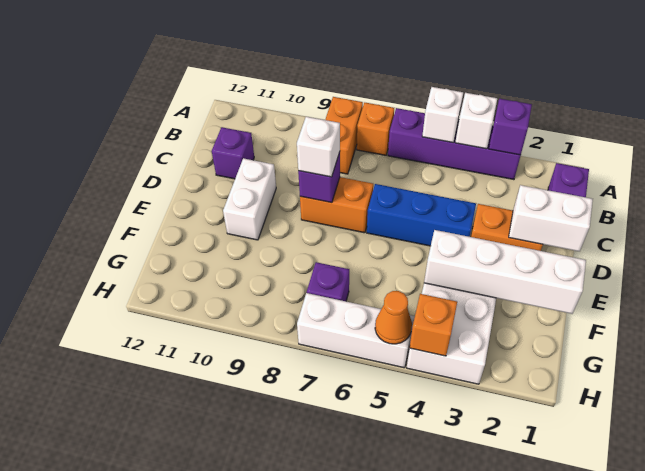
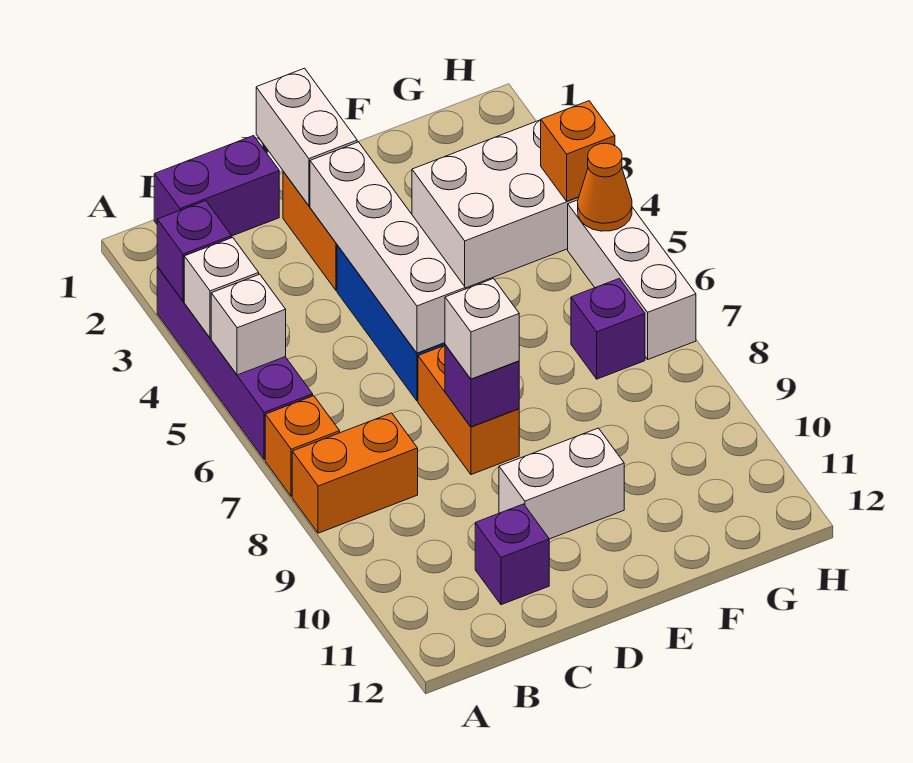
white brick F1:F4 level 2 -> white brick D3:D6 level 2

